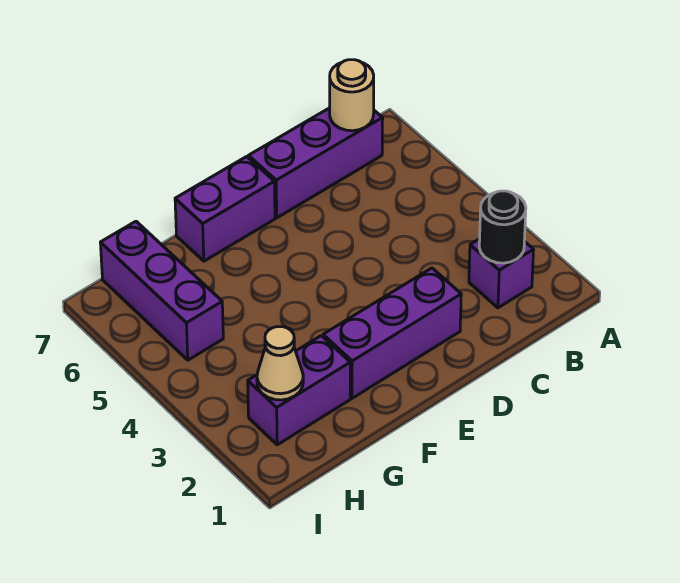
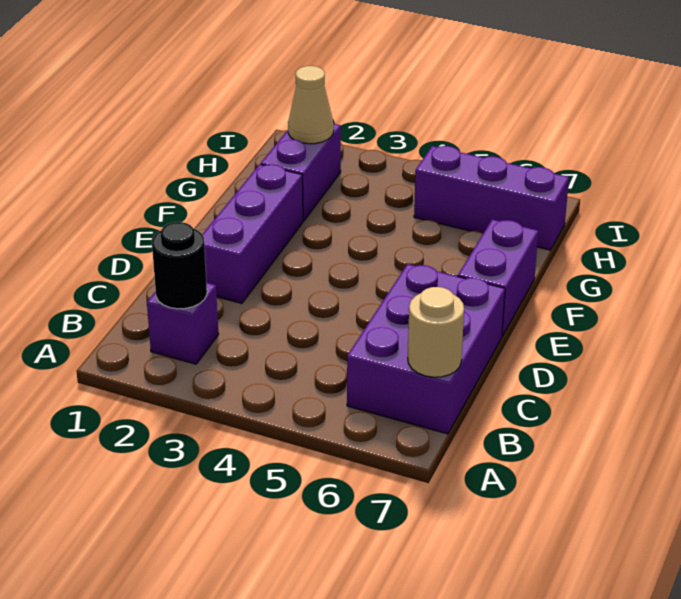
purple brick B7:D7 level 1 -> purple brick B6:D7 level 1

